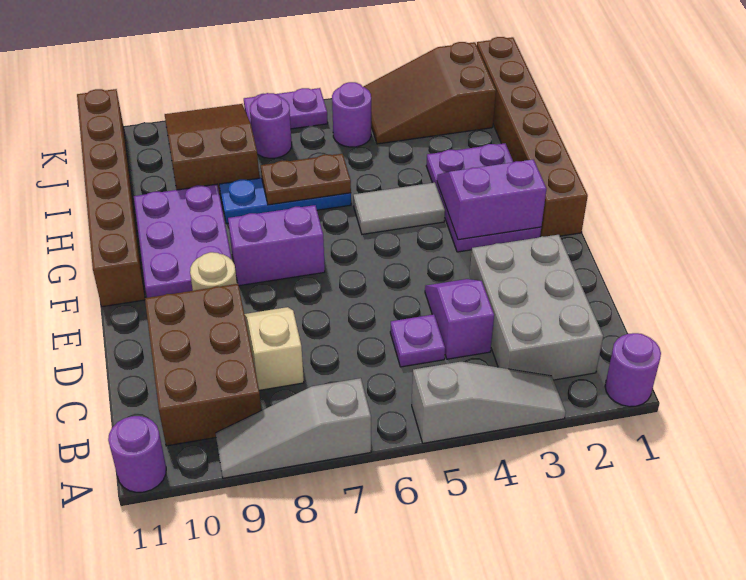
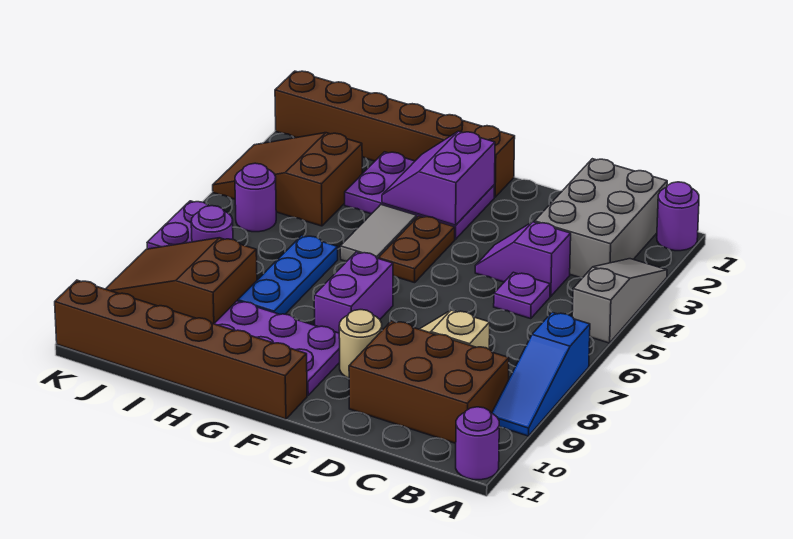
grey slope A7:A9 level 1 top 7 -> blue slope A7:A9 level 1 top 7
grey brick B2:D3 level 1 -> grey brick B1:C3 level 1
brown plate H6:H7 level 2 -> brown plate F4:F5 level 1
brown slope J2:K4 level 1 top 2 -> brown slope I3:K4 level 1 top I

